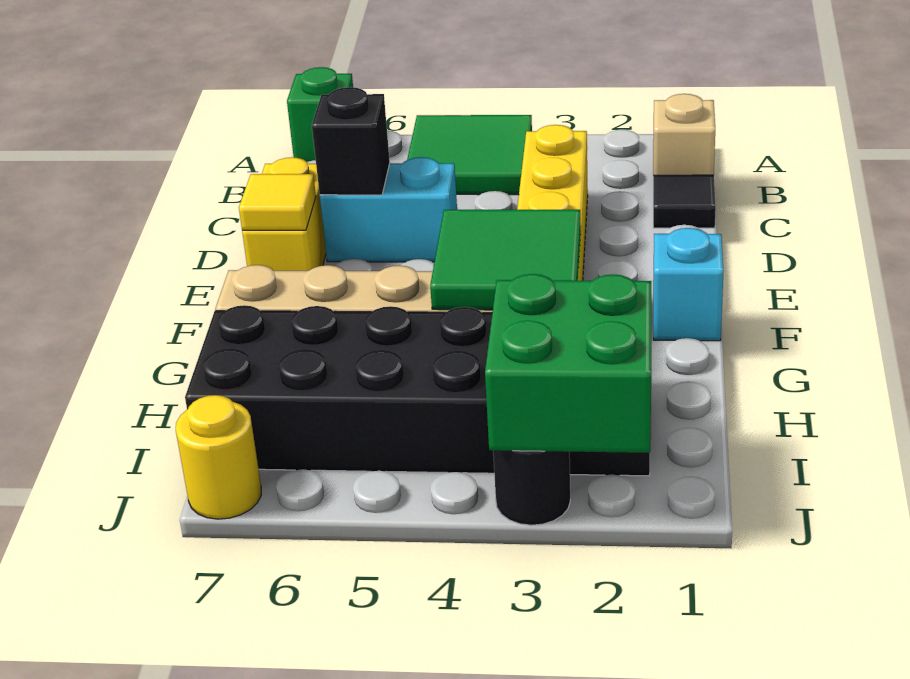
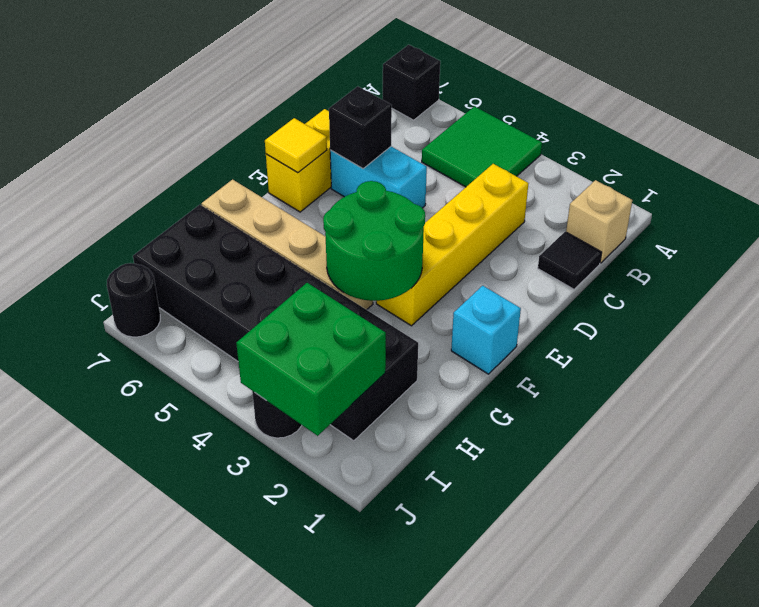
green brick A7 level 1 -> black brick A7 level 1
green tile F3:G4 level 2 -> green round brick F3:G4 level 2
yellow round brick J7 level 1 -> black round brick J7 level 1

